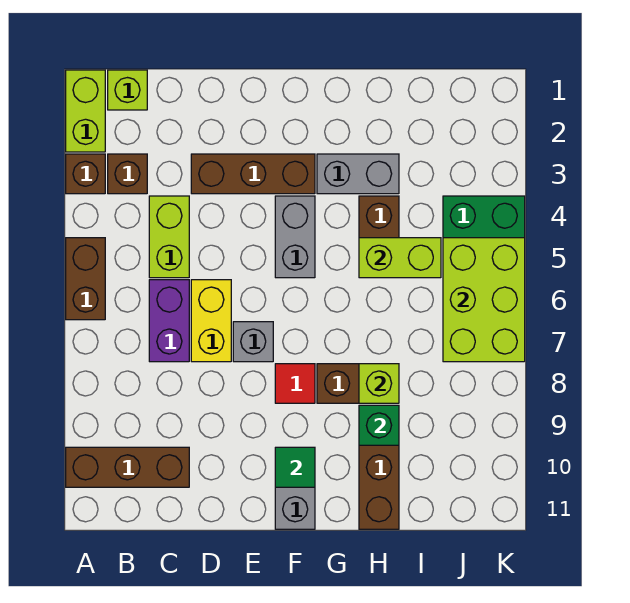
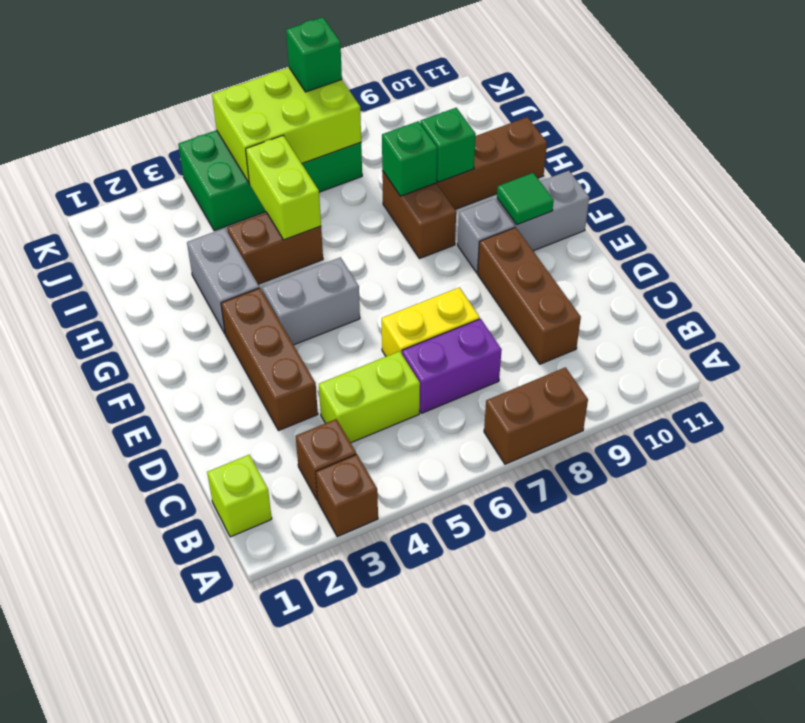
lime brick A1:A2 level 1 -> none
brown brick A5:A6 level 1 -> brown brick A7:A8 level 1
brown brick A10:C10 level 1 -> brown brick C9:E9 level 1
grey brick E7 level 1 -> grey brick F9 level 1
red tile F8 level 1 -> none
lime brick H8 level 2 -> green brick H8 level 2
none -> green brick K7 level 3

